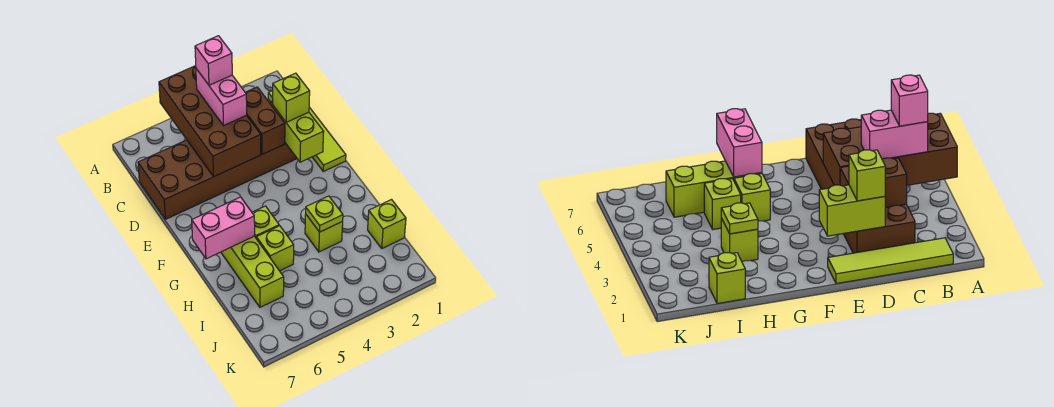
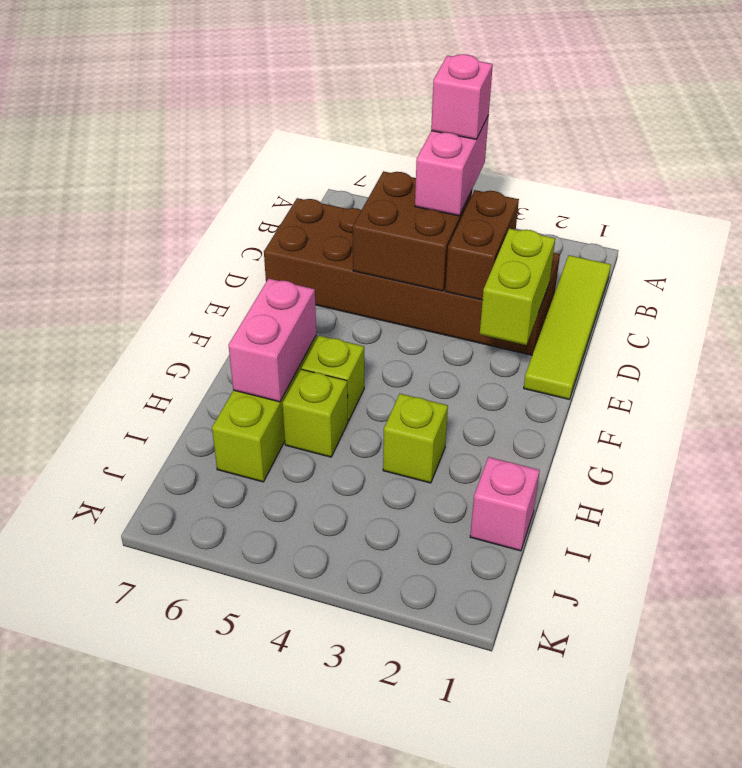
brown brick A4:D5 level 2 -> brown brick C4:D5 level 2
lime brick D2 level 3 -> none
pink brick G6:G7 level 2 -> pink brick G6:H6 level 2
lime plate H3 level 2 -> none
lime brick I1 level 1 -> pink brick I1 level 1

